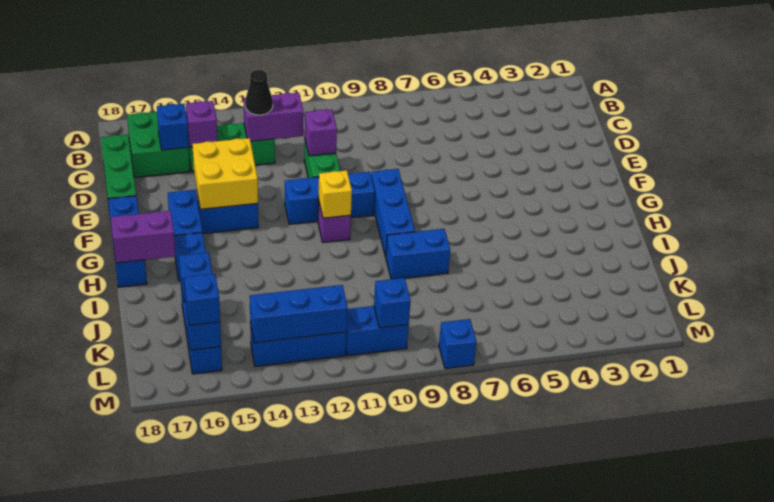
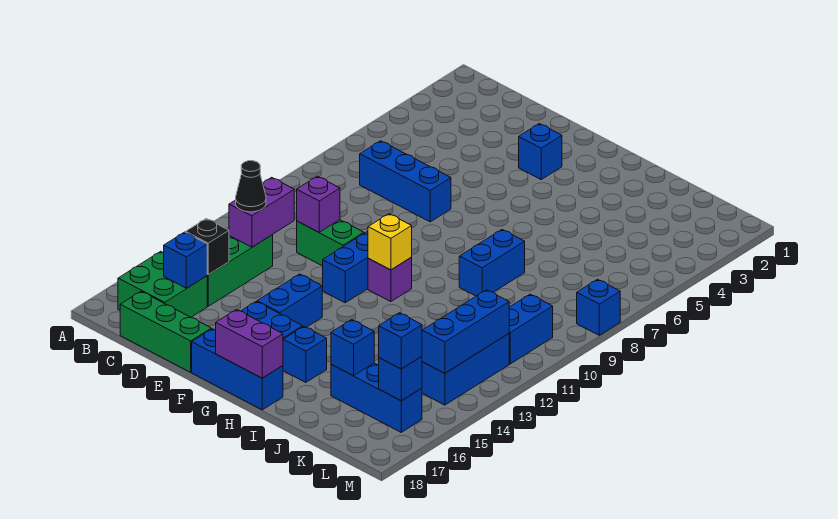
purple brick C15 level 2 -> black brick C15 level 2
yellow brick E14:F15 level 2 -> none
blue brick F9:H9 level 1 -> blue brick C7:E7 level 1
purple brick H17:H18 level 2 -> purple brick G18:H18 level 2
blue brick L10 level 2 -> blue brick F3 level 1

